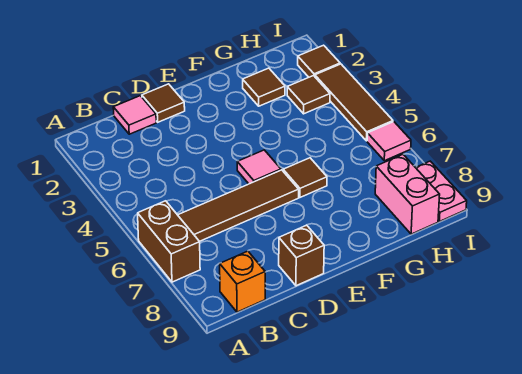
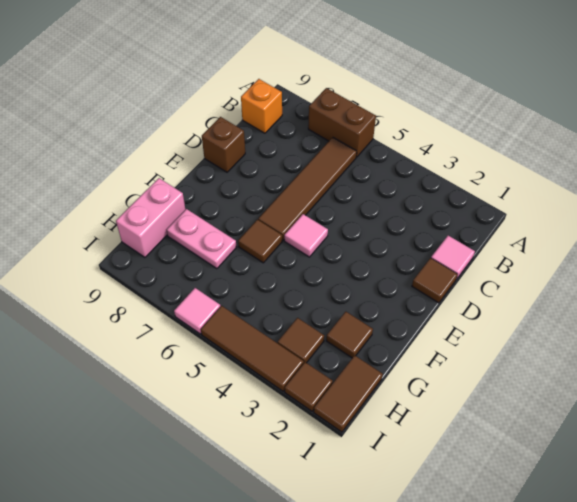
none -> brown tile H1:I1 level 1
pink brick H8:H9 level 1 -> pink brick G9:H9 level 1
pink plate I8:I9 level 1 -> pink plate G7:G8 level 1

